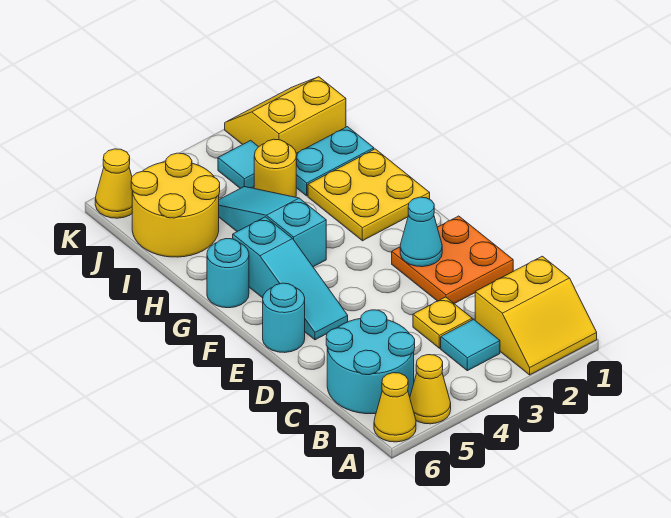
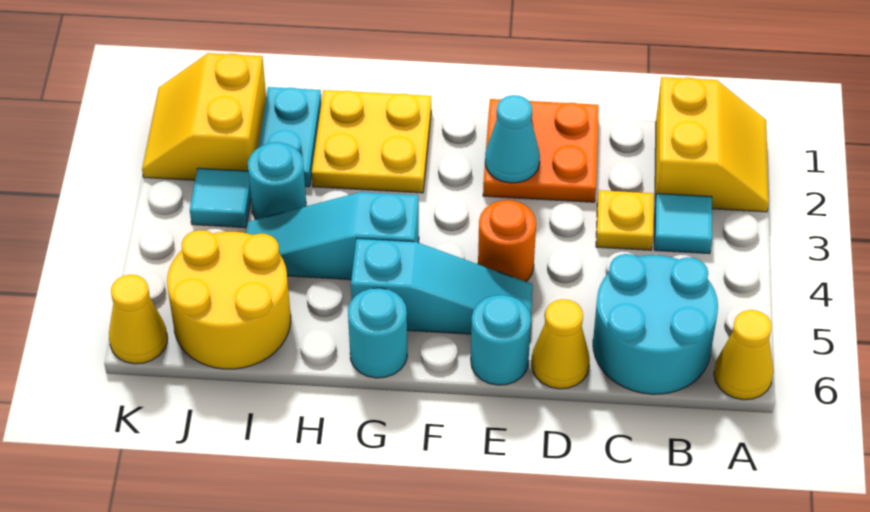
yellow cone A5 level 1 -> yellow cone D6 level 1
none -> orange round brick E4 level 1
yellow round brick I3 level 1 -> cyan round brick I3 level 1

